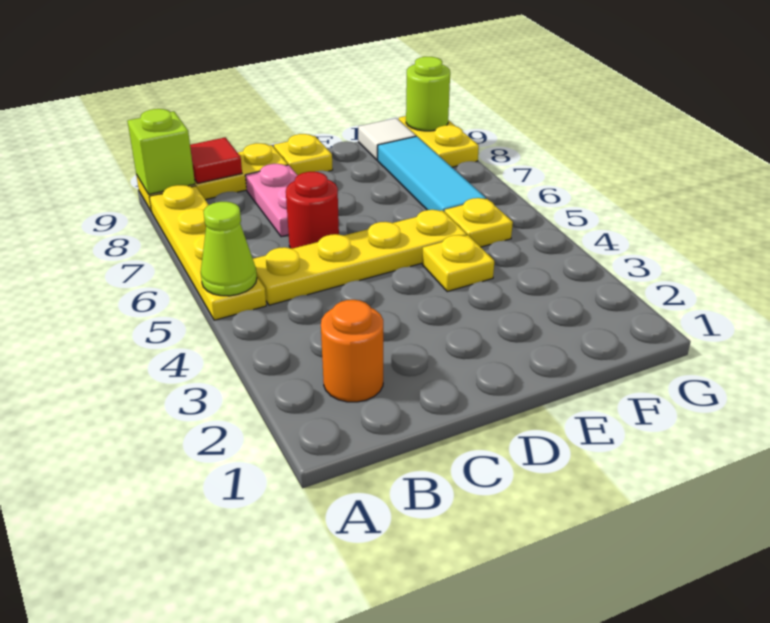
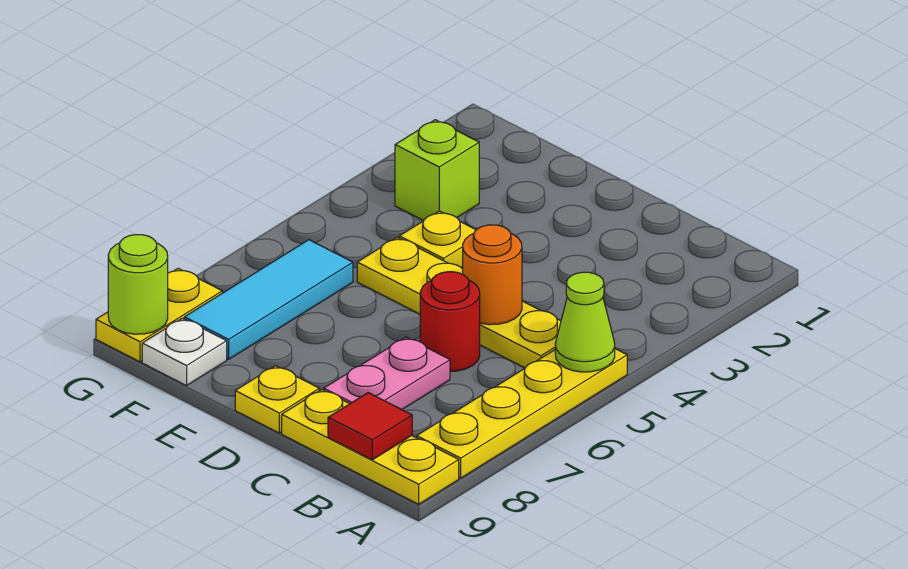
lime brick A9 level 2 -> lime brick F3 level 1
orange round brick B2 level 1 -> orange round brick C5 level 2
yellow plate F5 level 1 -> none
white tile F9 level 1 -> white plate F9 level 1

